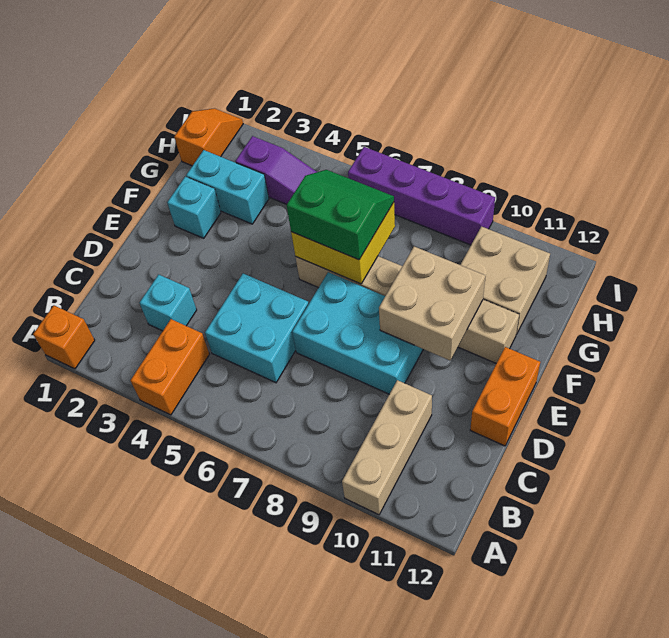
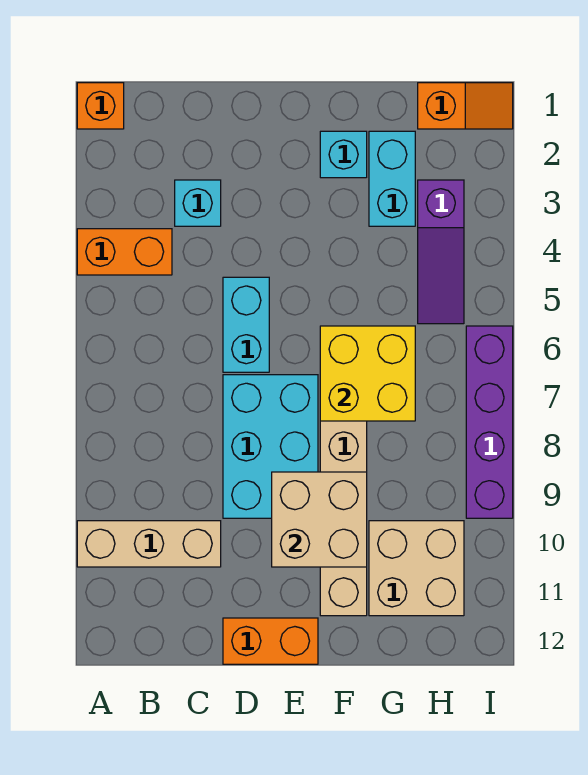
cyan brick C5:D6 level 1 -> cyan brick D5:D6 level 1
green slope F6:G7 level 3 top F -> none

